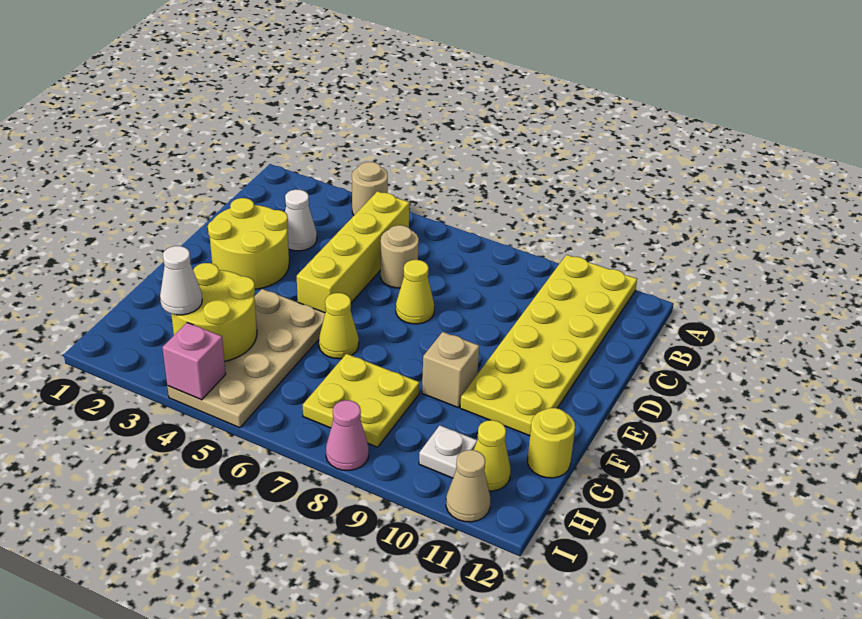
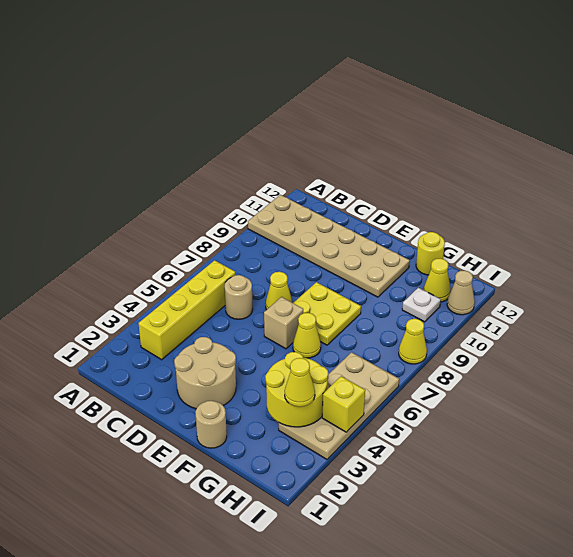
tan round brick A4 level 1 -> tan round brick F1 level 1
yellow plate A10:F11 level 1 -> tan plate A10:F11 level 1
yellow brick B5:E5 level 1 -> yellow brick B3:B6 level 1
white cone C3 level 1 -> none
yellow round brick D2:E3 level 1 -> tan round brick D2:E3 level 1
tan plate F4:I5 level 1 -> tan plate H3:I6 level 1
tan brick F9 level 1 -> tan brick E6 level 1
yellow plate G7:H8 level 1 -> yellow plate E7:F8 level 1
white cone H3 level 3 -> yellow cone H3 level 3
pink brick I4 level 2 -> yellow brick I4 level 2
pink cone I8 level 1 -> yellow cone I8 level 1

